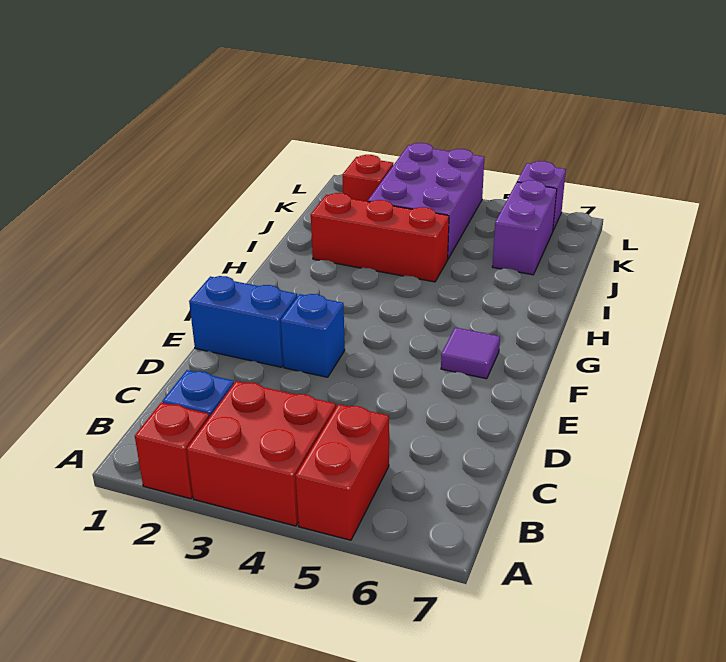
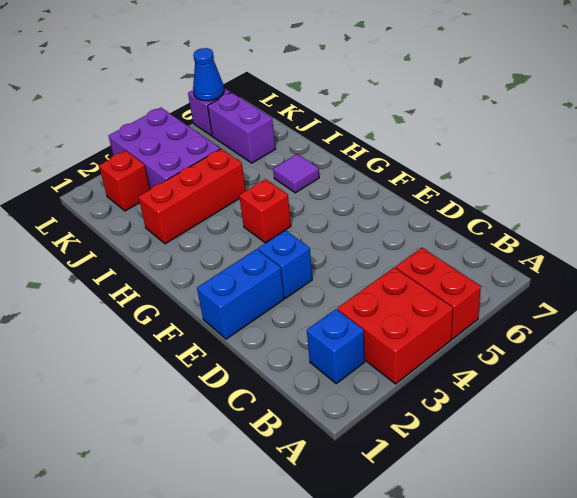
red brick A2 level 1 -> red brick G4 level 1
purple tile F6 level 1 -> purple tile H6 level 1
none -> blue cone L6 level 2

